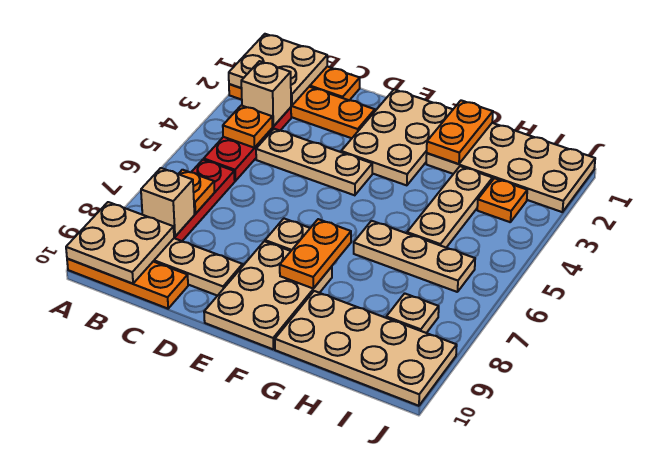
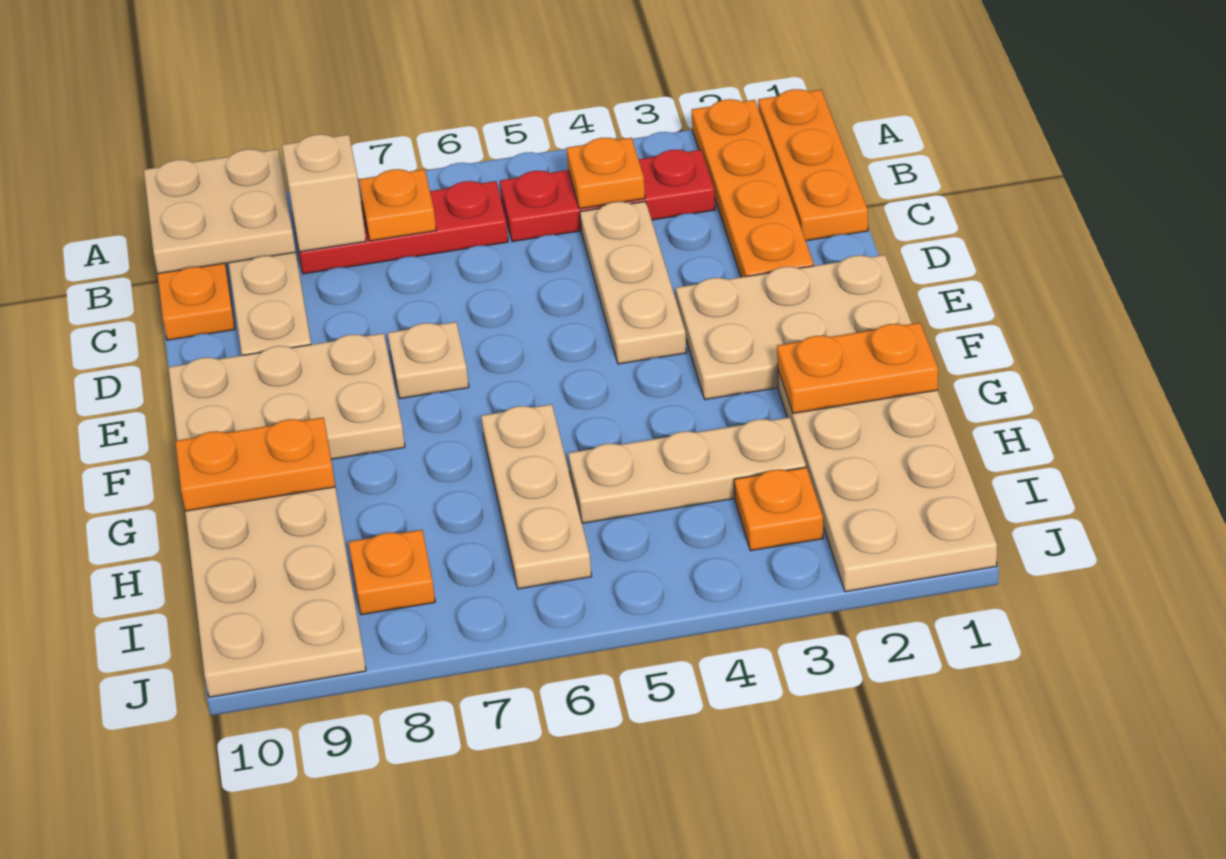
tan plate A1:B2 level 2 -> none
tan brick B3 level 2 -> none
orange plate F7:F8 level 2 -> orange plate G9:G10 level 2
tan plate I8 level 1 -> orange plate I8 level 1

